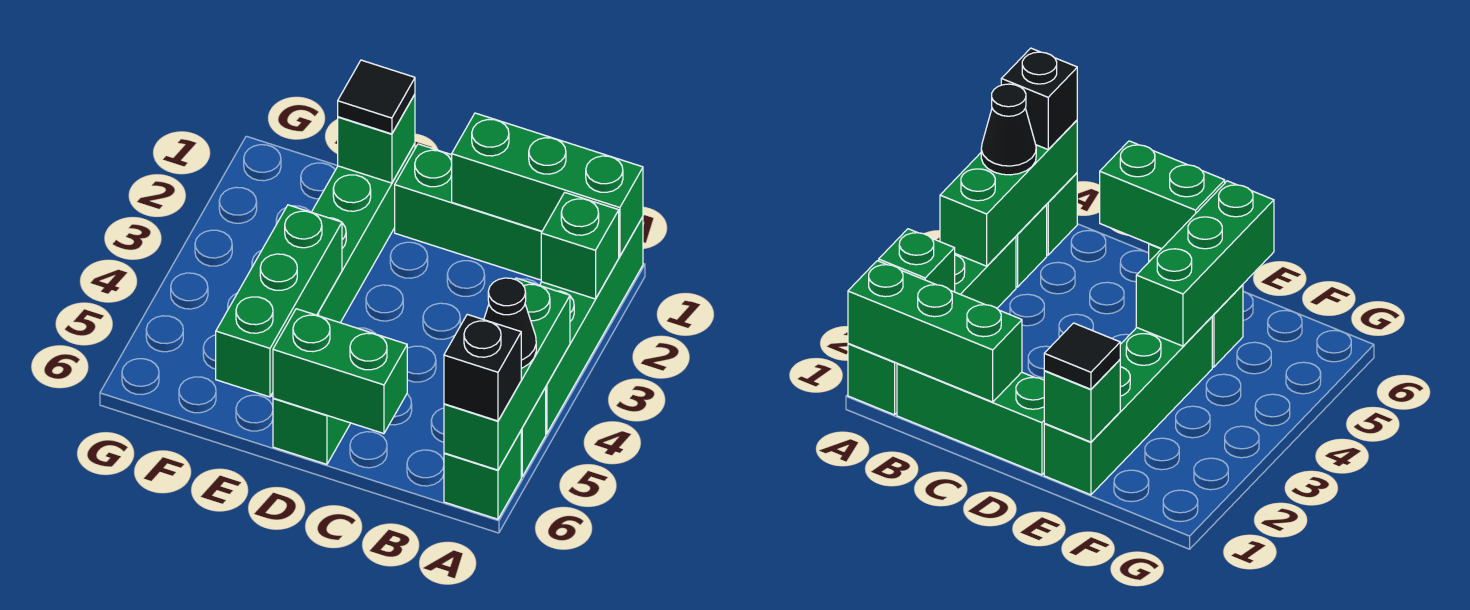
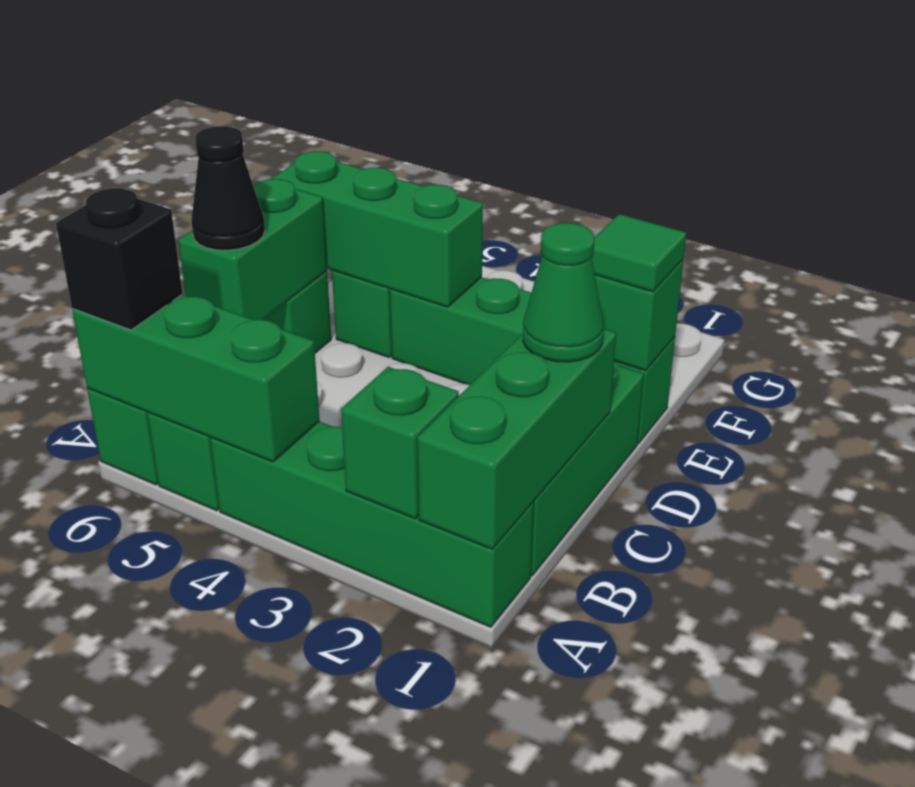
black cone A5 level 3 -> black cone C6 level 3
none -> green cone C1 level 3
black tile E1 level 3 -> green tile E1 level 3

